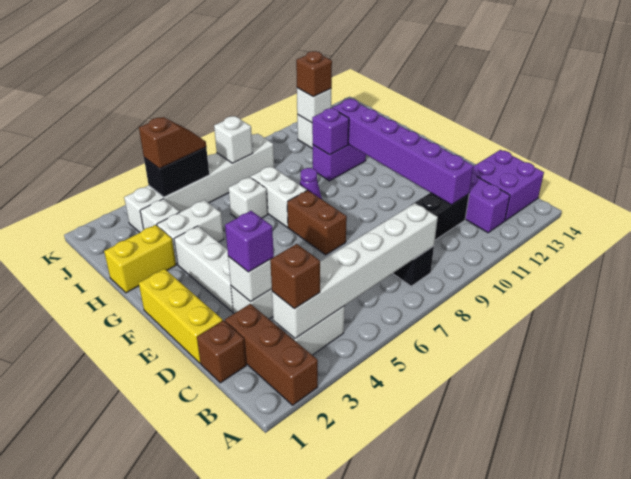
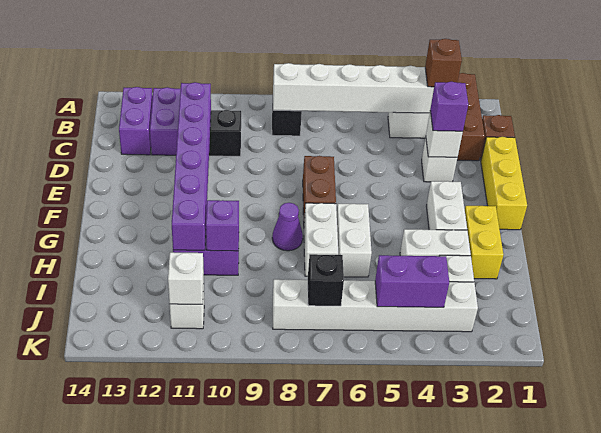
purple brick B13:C14 level 1 -> purple brick B13:C13 level 1
white brick E3:G3 level 1 -> white brick F3:G3 level 1
yellow brick H1:H2 level 1 -> yellow brick G2:H2 level 1
white brick H6 level 1 -> white brick G6:H6 level 1
black brick J4:J5 level 2 -> purple brick J4:J5 level 2
brown slope J4:J5 level 3 top 4 -> none
white brick J7 level 2 -> black brick J7 level 2
brown brick J11 level 3 -> none

